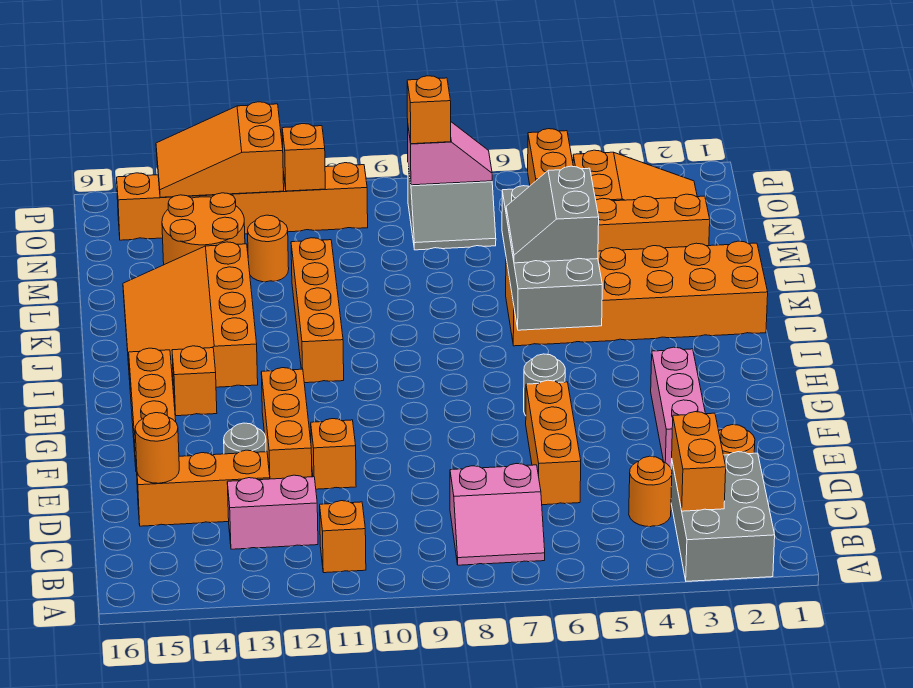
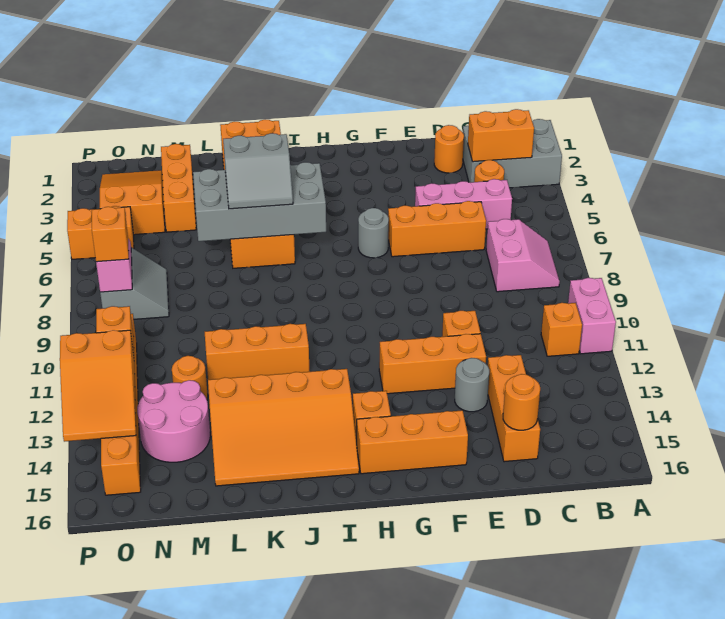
pink brick C12:C13 level 1 -> pink brick A10:A11 level 1
pink brick E3:G3 level 1 -> pink brick C5:E5 level 1
orange brick I11:L11 level 1 -> orange brick J11:L11 level 1
orange round brick M13:N14 level 1 -> pink round brick M13:N14 level 1

